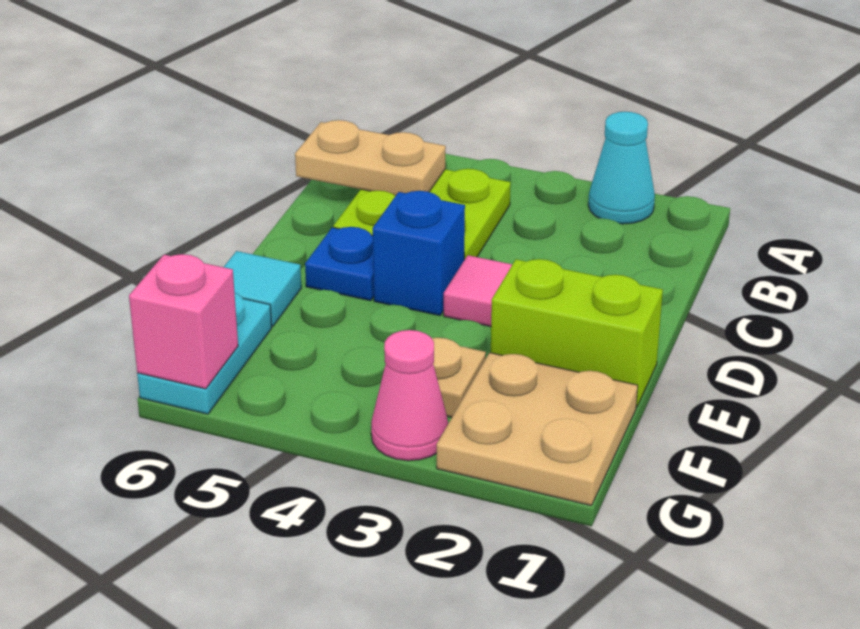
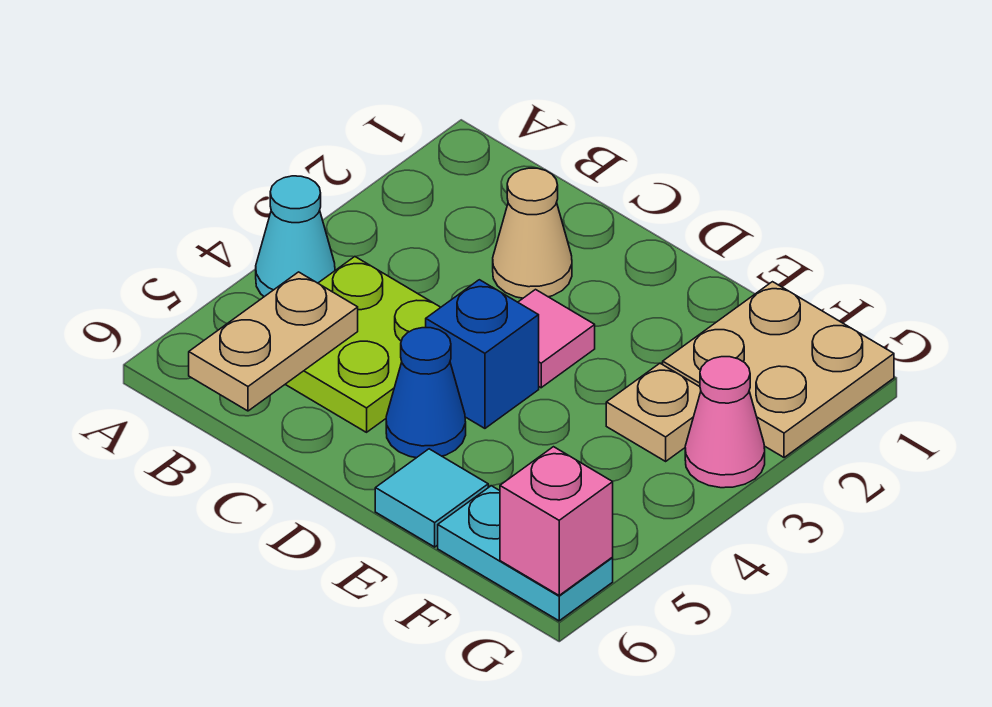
cyan cone A2 level 1 -> cyan cone A4 level 1
none -> tan cone C2 level 1
blue plate D5 level 1 -> blue cone D5 level 1
lime brick E1:E2 level 1 -> none

